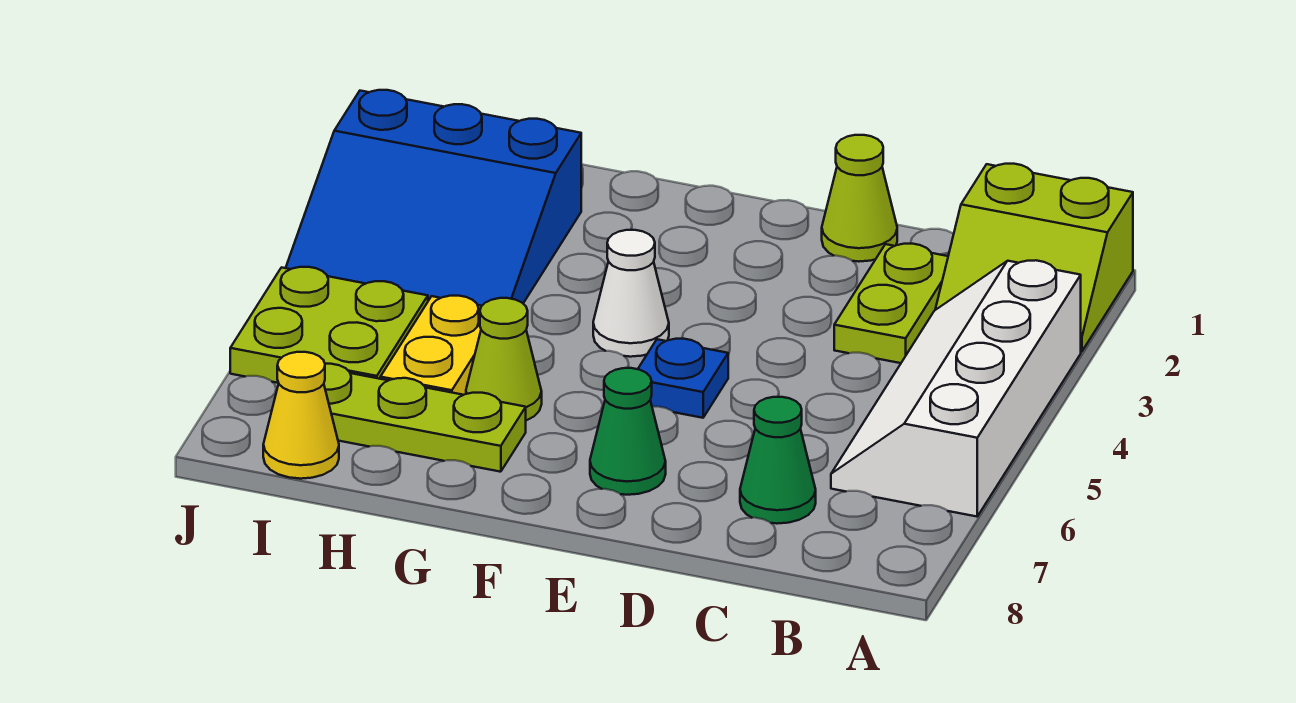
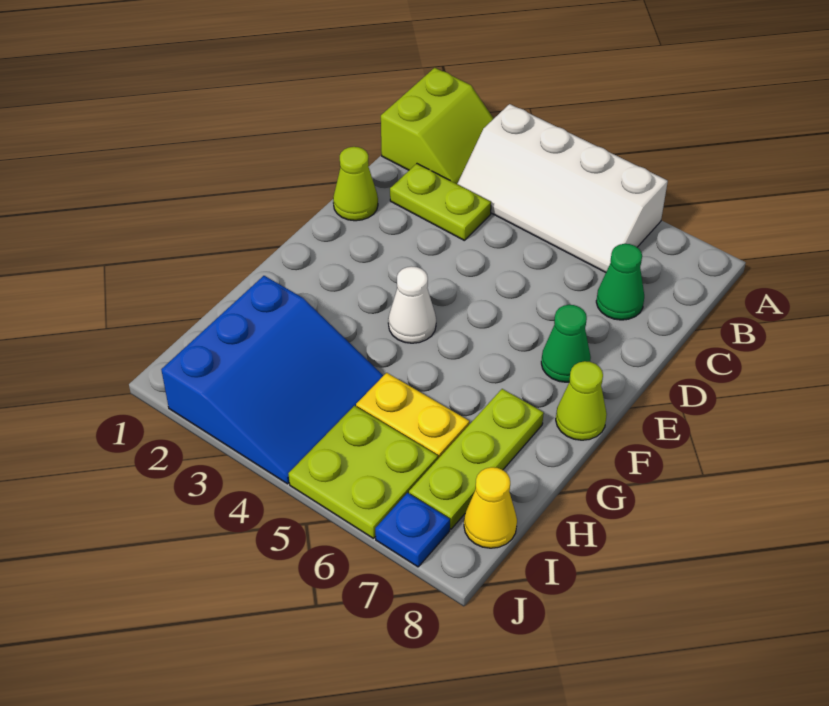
blue plate E5 level 1 -> blue plate J7 level 1
lime cone G6 level 1 -> lime cone F8 level 1

